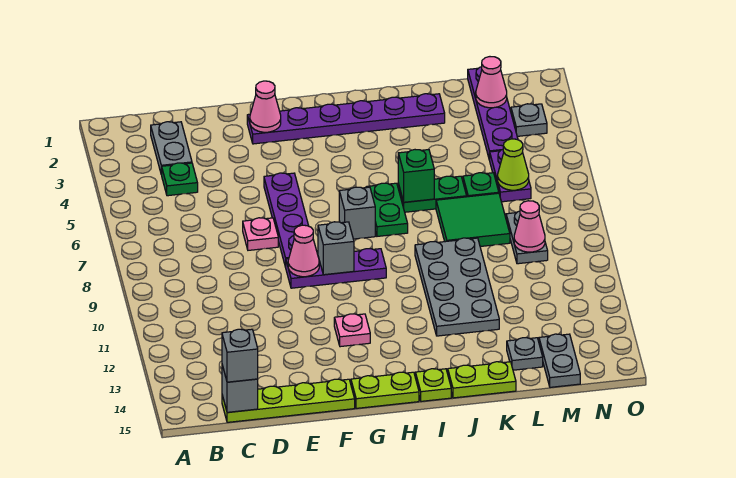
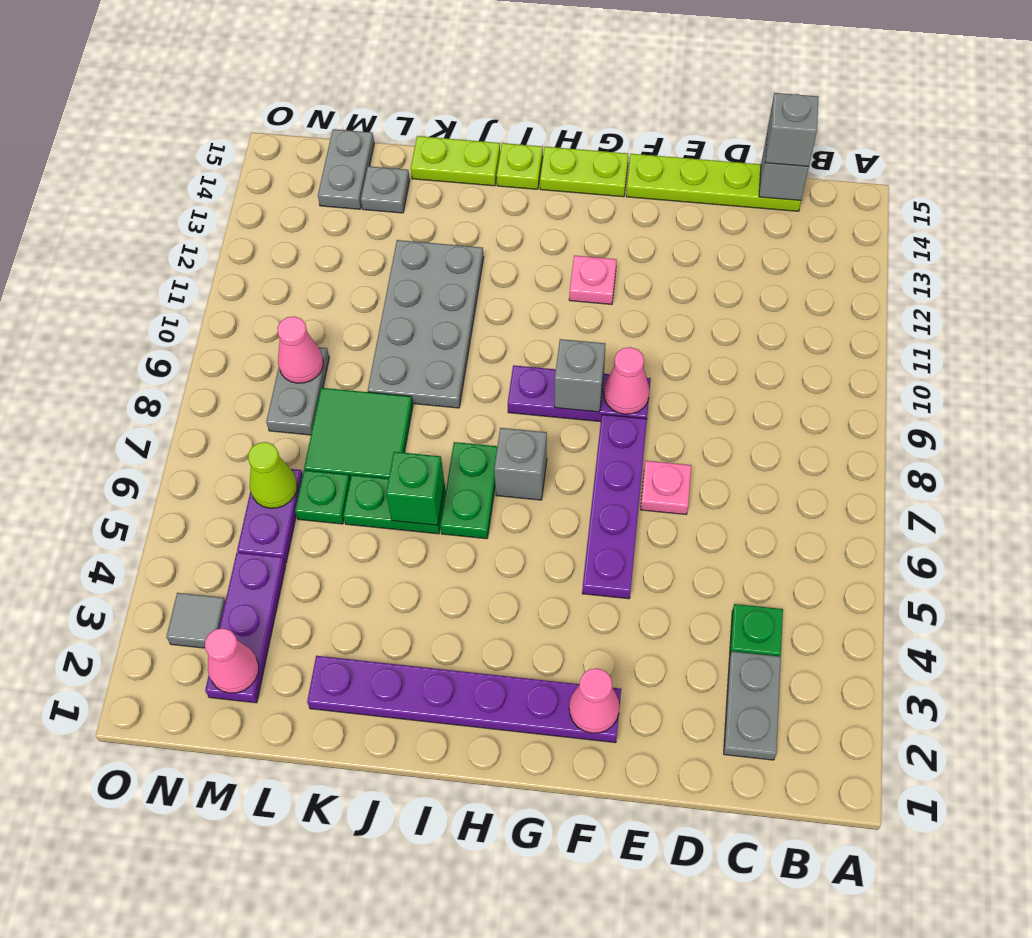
purple plate M1:M4 level 1 -> purple plate M2:M4 level 1
grey plate N3 level 1 -> grey tile N3 level 1

